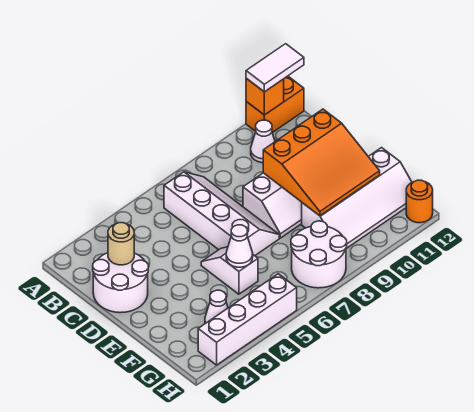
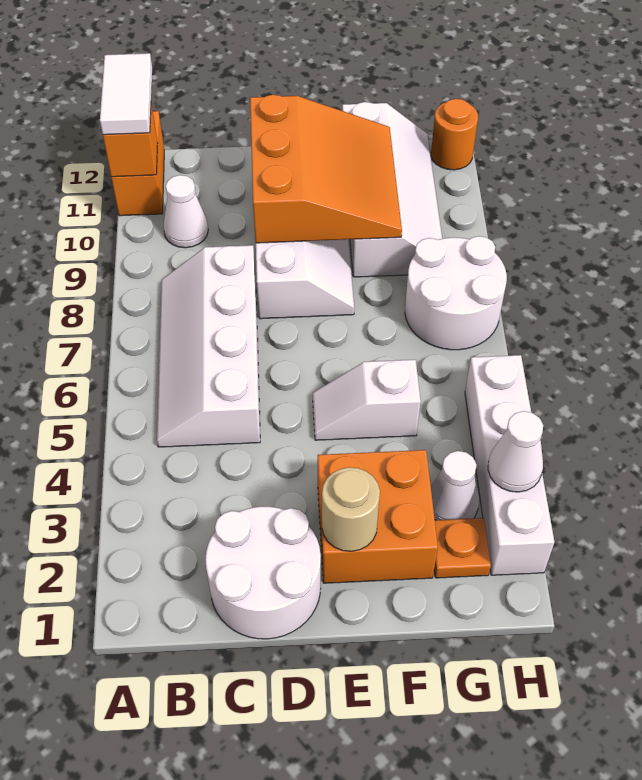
white slope B6:E7 level 1 top 6 -> white slope B5:C8 level 1 top C
tan round brick C2 level 2 -> tan round brick E2 level 2
none -> orange brick E2:F3 level 1
white cone F5 level 2 -> white cone H3 level 2
none -> orange plate G2 level 1

